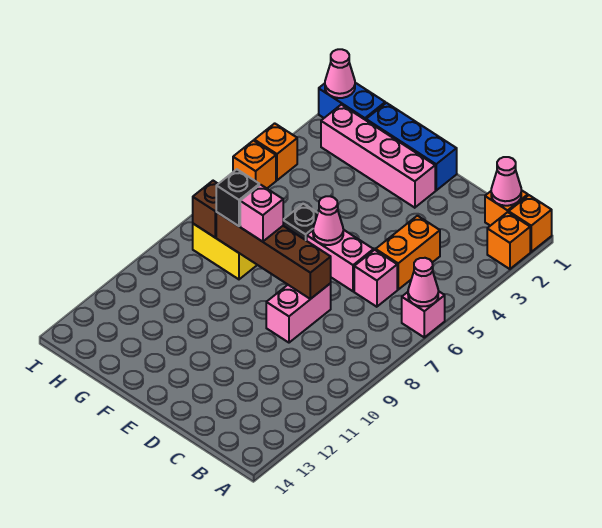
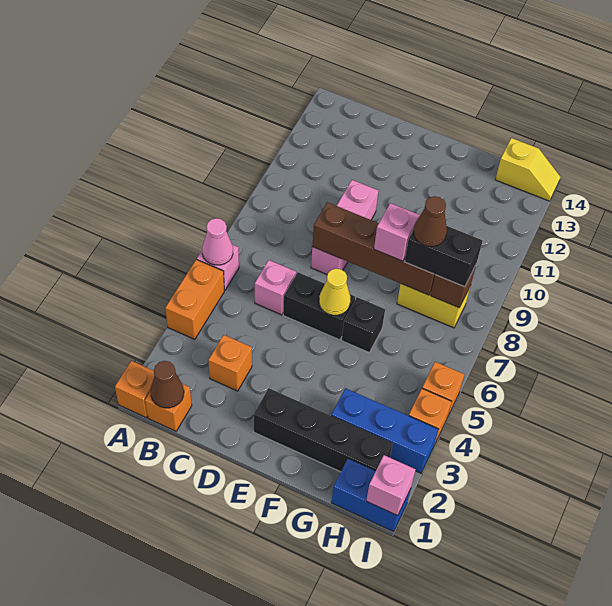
orange brick A2 level 1 -> orange brick C3 level 1
pink cone B1 level 2 -> brown cone B1 level 2
orange brick C4:C5 level 1 -> orange brick A4:A5 level 1
pink brick D6:E6 level 1 -> black brick D6:E6 level 1
pink brick D8:D9 level 1 -> pink brick D8:D10 level 1
blue brick E1:G1 level 1 -> blue brick G3:I3 level 1
pink brick E2:H2 level 1 -> black brick E2:H2 level 1
pink cone E6 level 2 -> yellow cone E6 level 2
black brick G8 level 3 -> black brick G8:H8 level 3
none -> brown cone G8 level 4
none -> yellow slope H14:I14 level 1 top H
pink cone I1 level 2 -> pink brick I1 level 2

